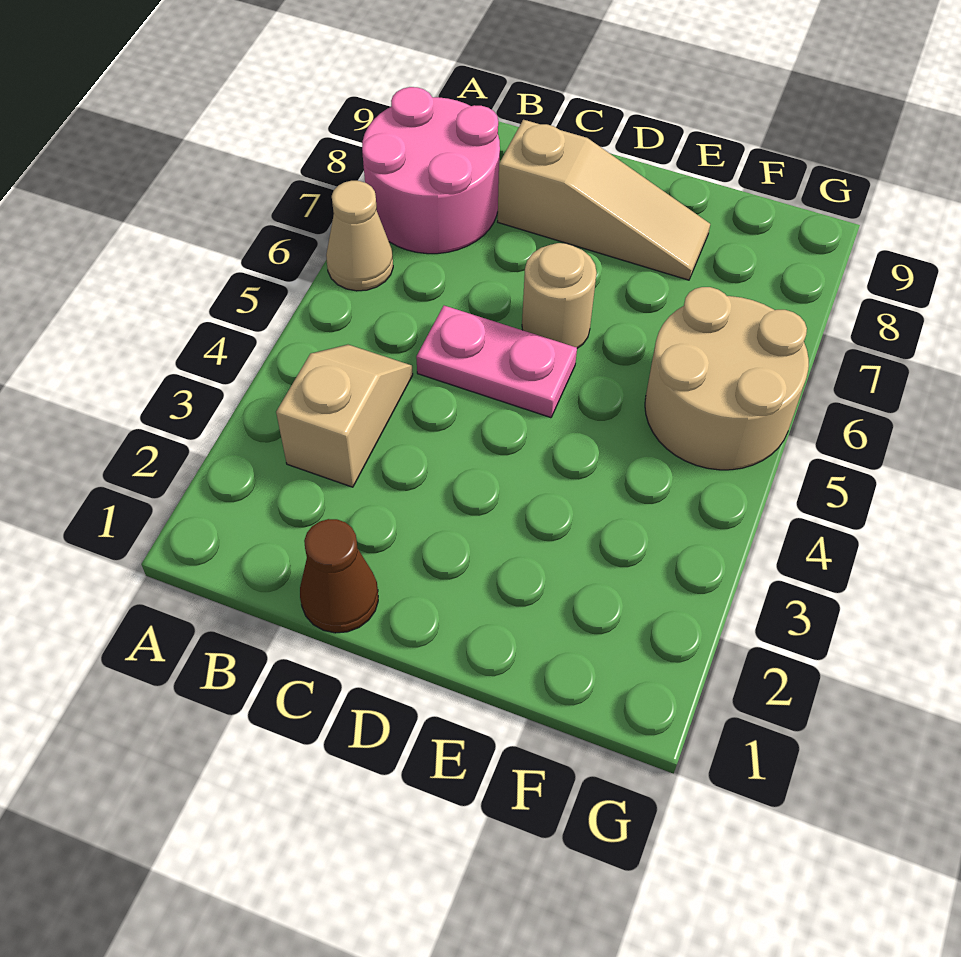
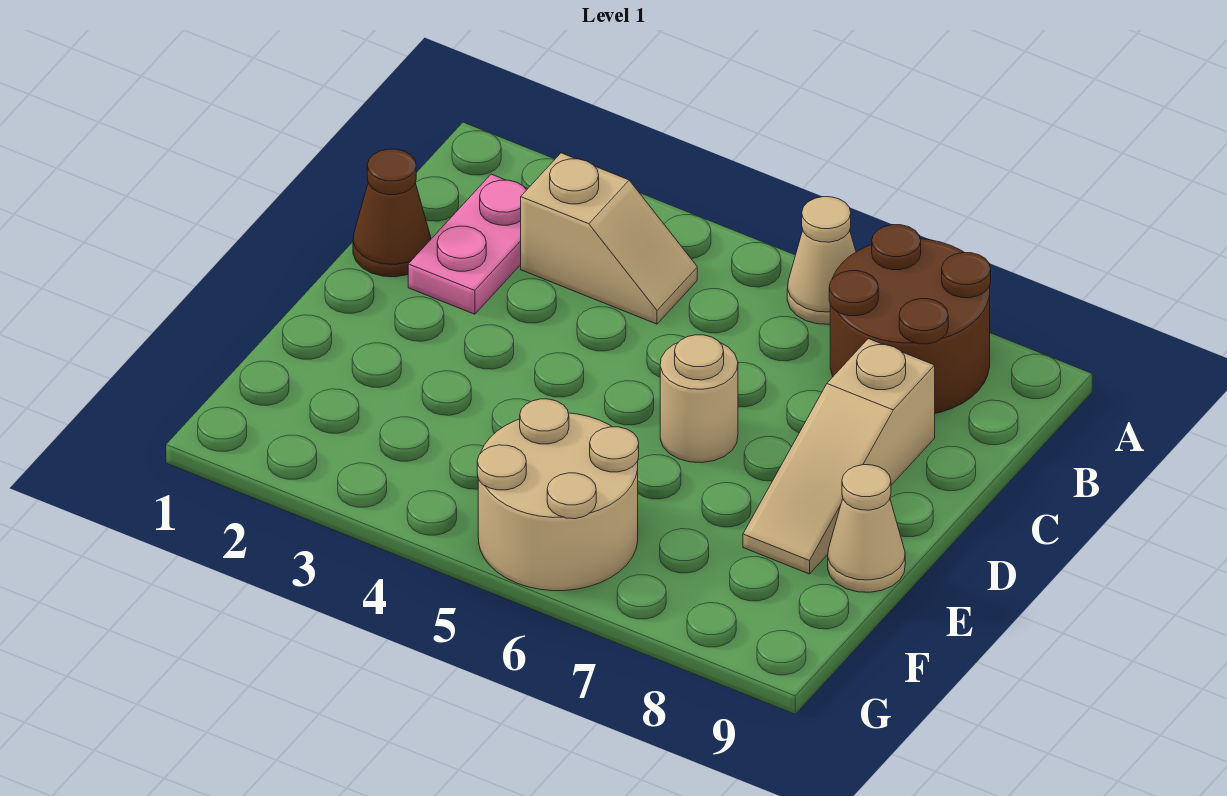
pink round brick A7:B8 level 1 -> brown round brick A7:B8 level 1
pink plate C5:D5 level 1 -> pink plate B2:C2 level 1
none -> tan cone E9 level 1

